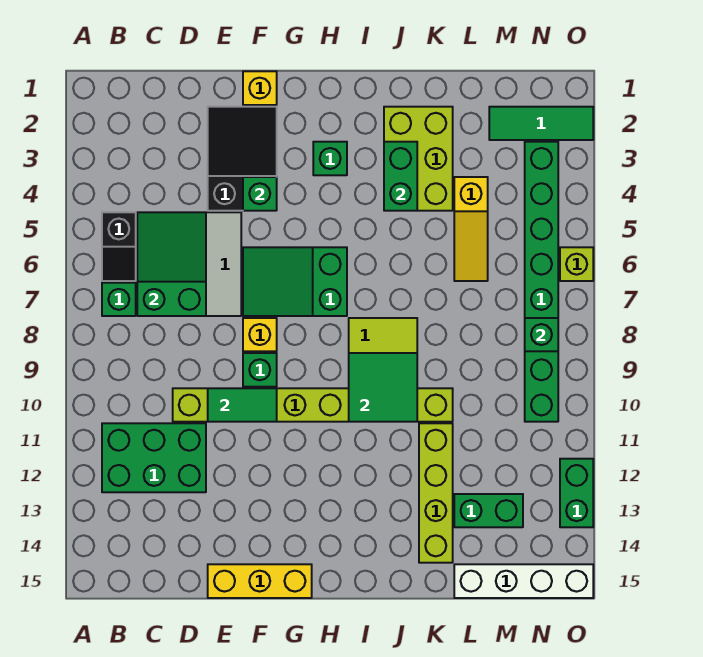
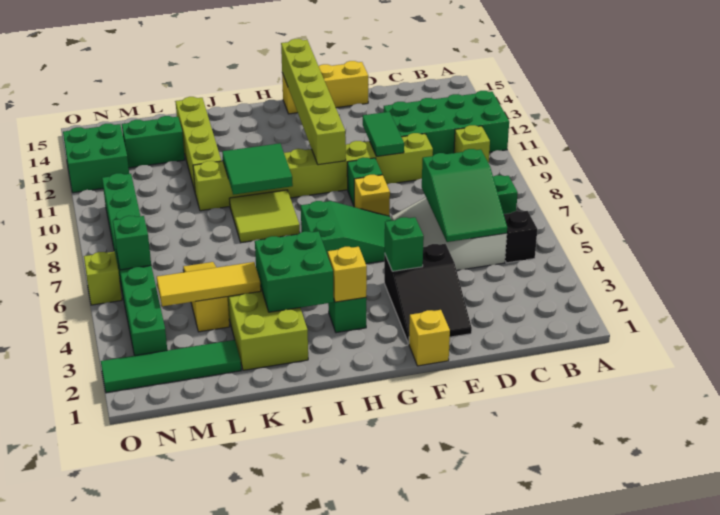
none -> lime brick B10 level 1
green brick B11:D12 level 1 -> green brick A11:D12 level 1
green tile E10:F10 level 2 -> green tile E10:E11 level 2
none -> lime brick G10:G15 level 2
none -> yellow brick H3 level 2
green brick J3:J4 level 2 -> green brick I3:J4 level 2
none -> yellow tile K4:M4 level 2
white brick L15:O15 level 1 -> none
green tile M2:O2 level 1 -> green tile L2:O2 level 1
green brick N8 level 2 -> green brick N6 level 2
green brick O12:O13 level 1 -> green brick N12:O13 level 1

